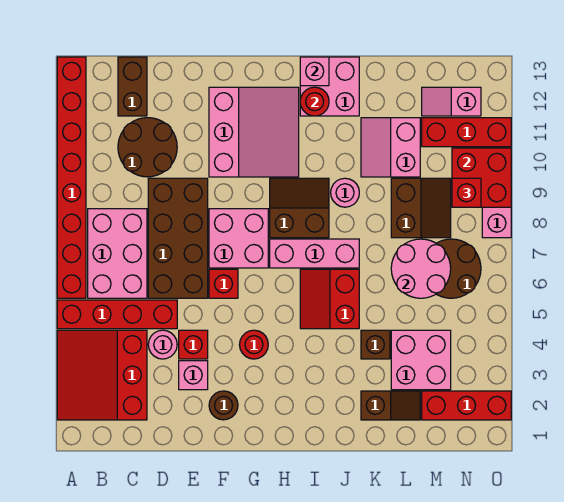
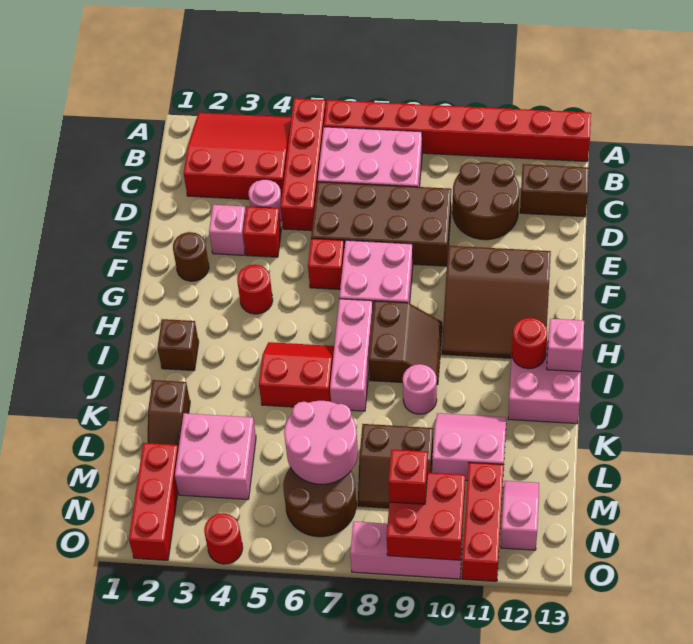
pink slope F10:H12 level 1 top F -> brown slope F10:H12 level 1 top F
brown brick K4 level 1 -> brown brick I2 level 1
none -> red round brick O4 level 1

